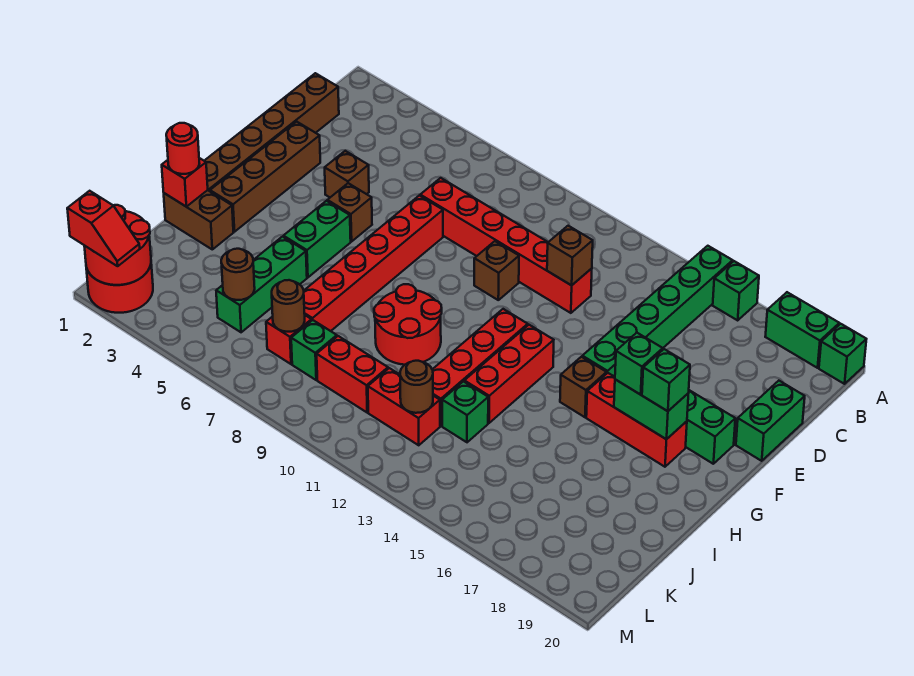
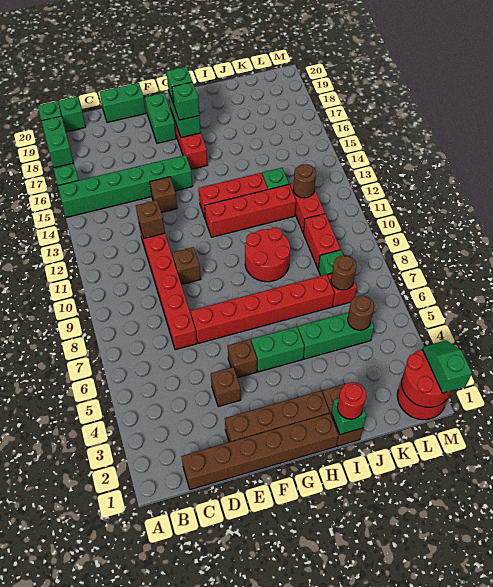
none -> green brick B20 level 1
brown brick G15 level 1 -> brown brick E14 level 1
red brick I1 level 2 -> green brick I1 level 2
red slope M1:M2 level 3 top 1 -> green slope M1:M2 level 3 top 1

